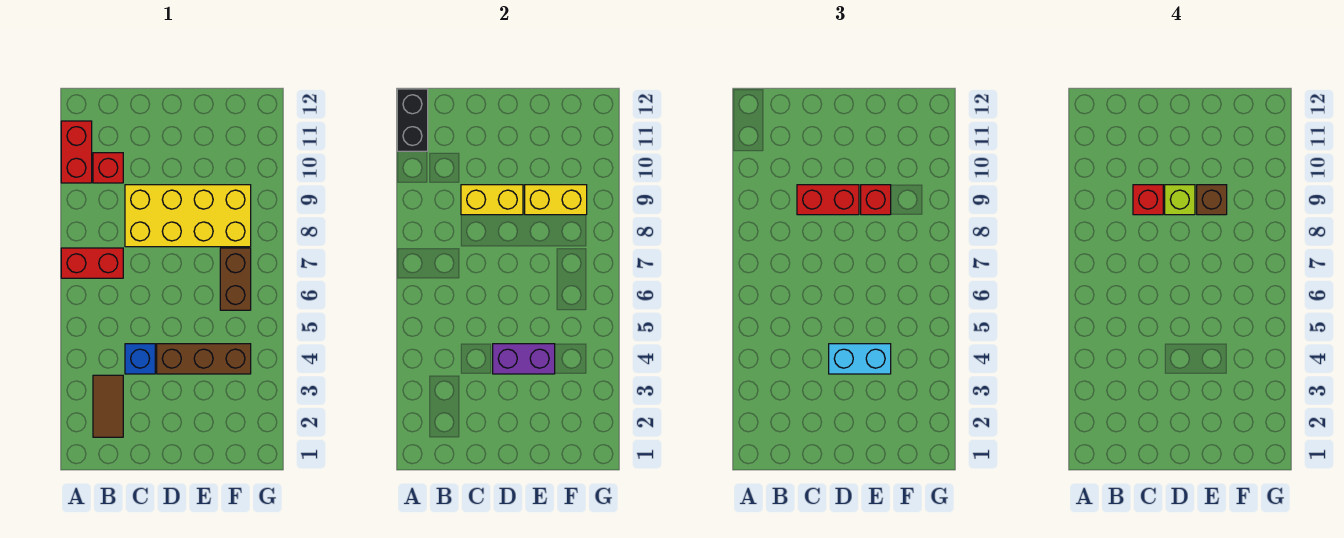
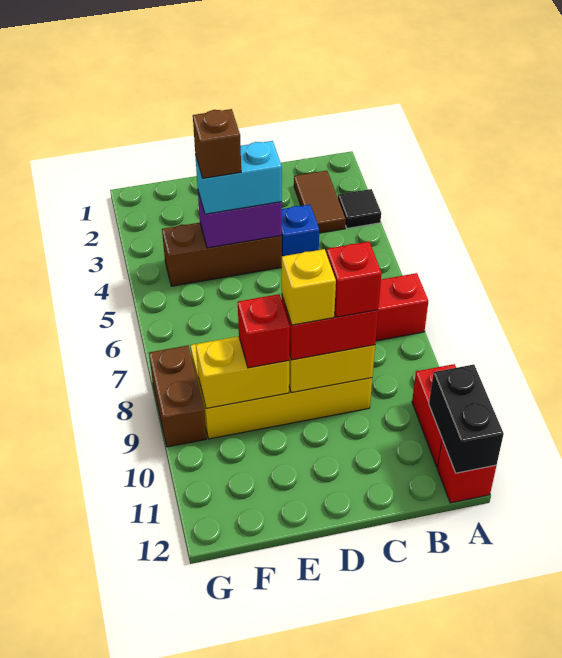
none -> black tile A3 level 1
red brick B10 level 1 -> red brick A12 level 1
lime brick D9 level 4 -> yellow brick D9 level 4
brown brick E9 level 4 -> brown brick E4 level 4
brown brick F6:F7 level 1 -> brown brick G8:G9 level 1

